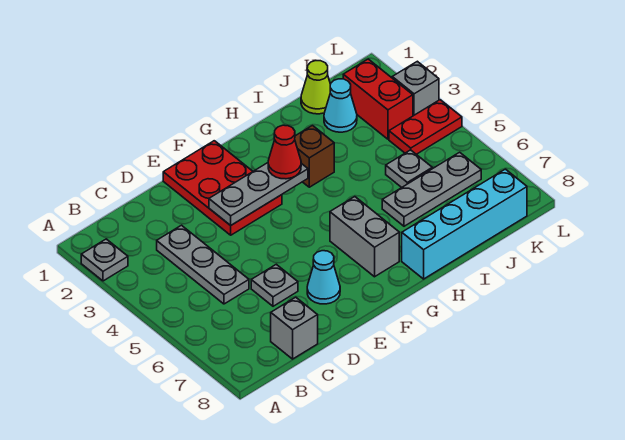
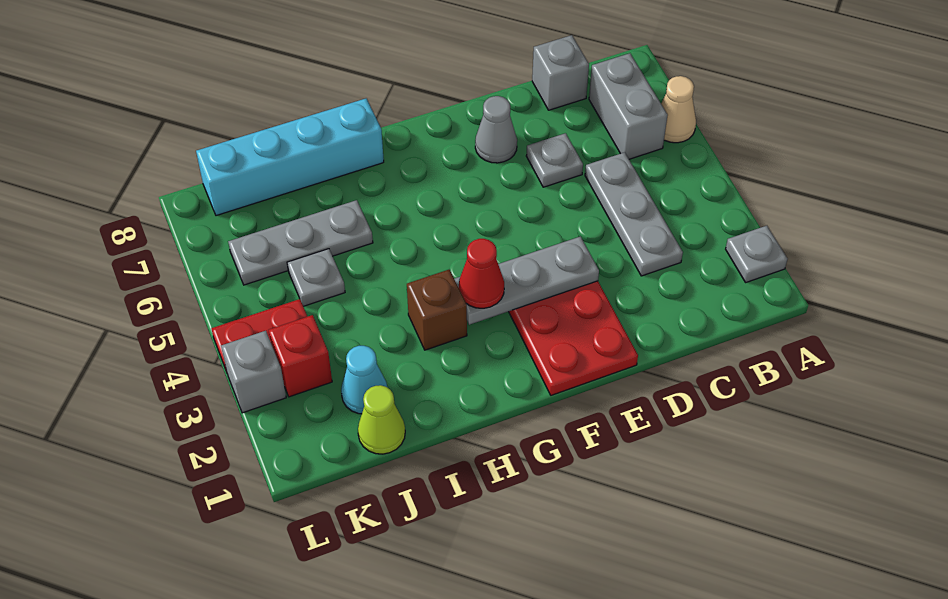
none -> tan cone A6 level 1
cyan cone E7 level 1 -> grey cone E7 level 1
grey brick G6:G7 level 1 -> grey brick B6:B7 level 1
red brick K2:K3 level 1 -> red brick K3 level 1

